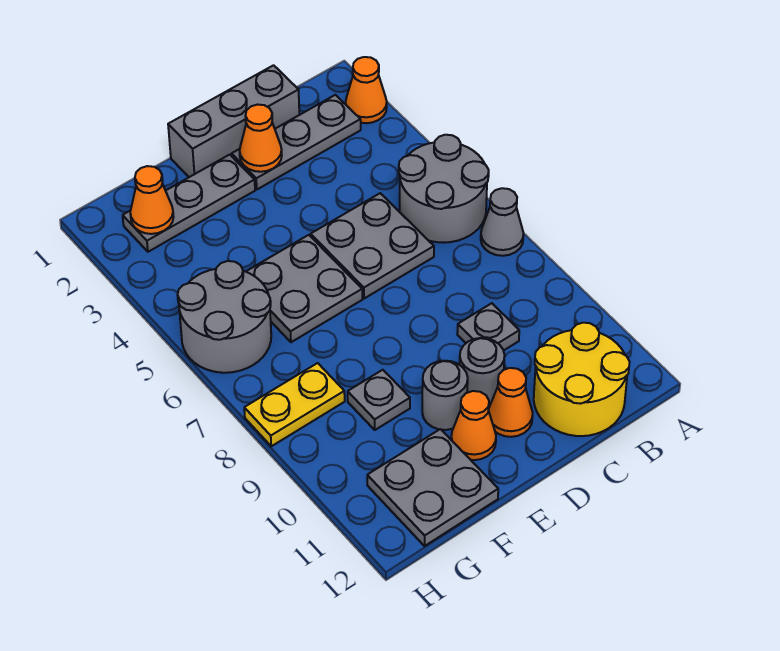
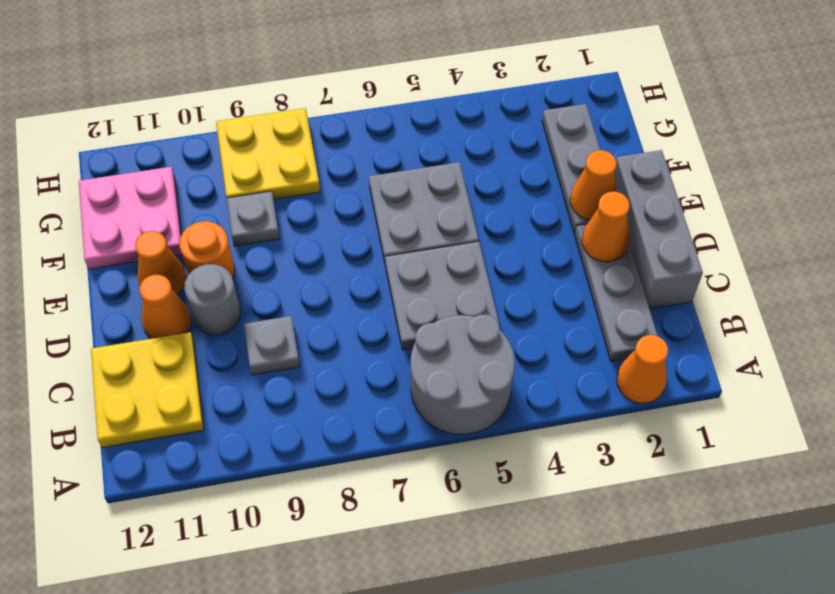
grey cone A7 level 1 -> none
yellow round brick B11:C12 level 1 -> yellow plate B11:C12 level 1
grey round brick E10 level 1 -> orange round brick E10 level 1
grey plate F11:G12 level 1 -> pink plate F11:G12 level 1
orange cone G2 level 2 -> orange cone E2 level 2
grey round brick G5:H6 level 1 -> none
yellow plate G8:H8 level 1 -> yellow plate G8:H9 level 1

